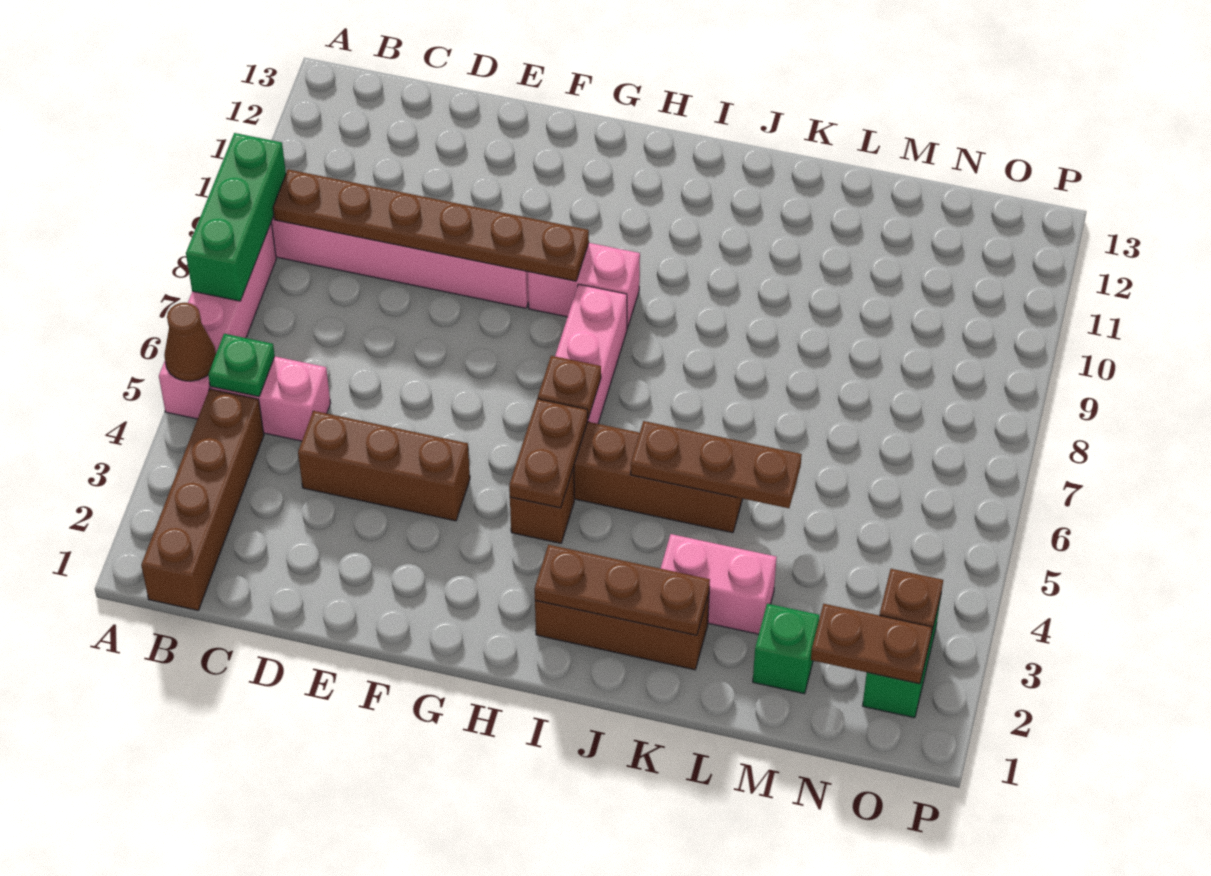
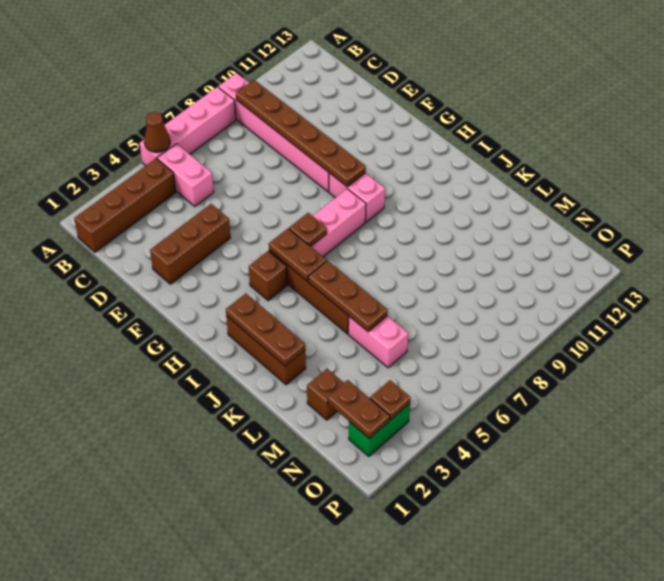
green brick A7:A9 level 2 -> none
green plate B5 level 2 -> none
brown brick D4:F4 level 1 -> brown brick E2:E4 level 1
brown plate H4:H5 level 2 -> brown plate H5:I5 level 2
pink brick K3:L3 level 1 -> pink brick L5:M5 level 1
green brick M2 level 1 -> brown brick M2 level 1

